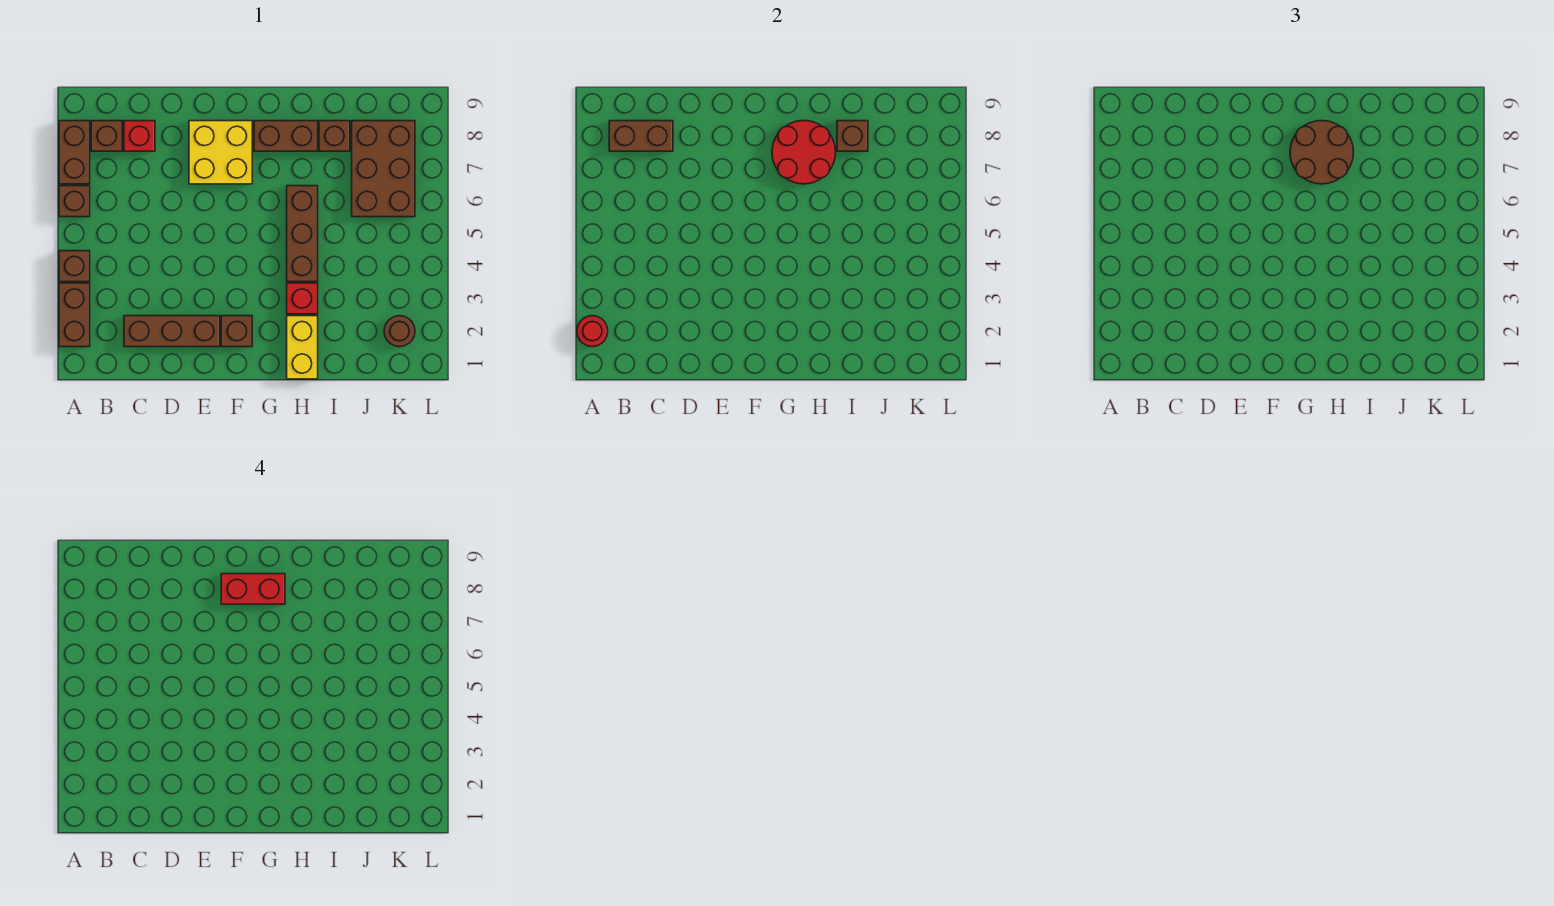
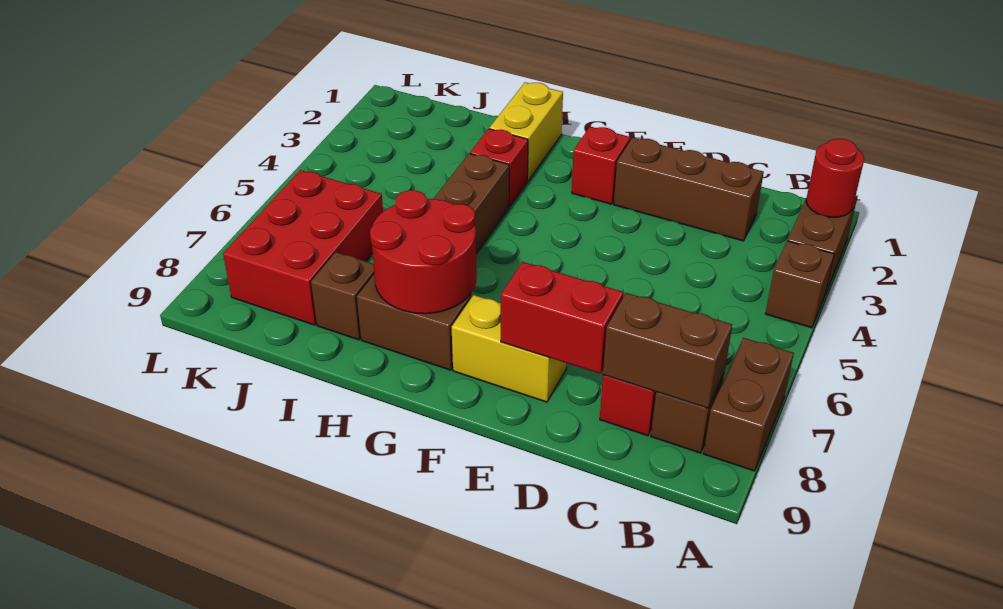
brown brick A6 level 1 -> none
yellow brick E7:F8 level 1 -> yellow brick E8:F8 level 1
brown brick F2 level 1 -> red brick F2 level 1
red brick F8:G8 level 4 -> red brick D8:E8 level 2
brown round brick G7:H8 level 3 -> none
brown brick I8 level 2 -> none
brown brick J6:K8 level 1 -> red brick J6:K8 level 1
brown round brick K2 level 1 -> none

